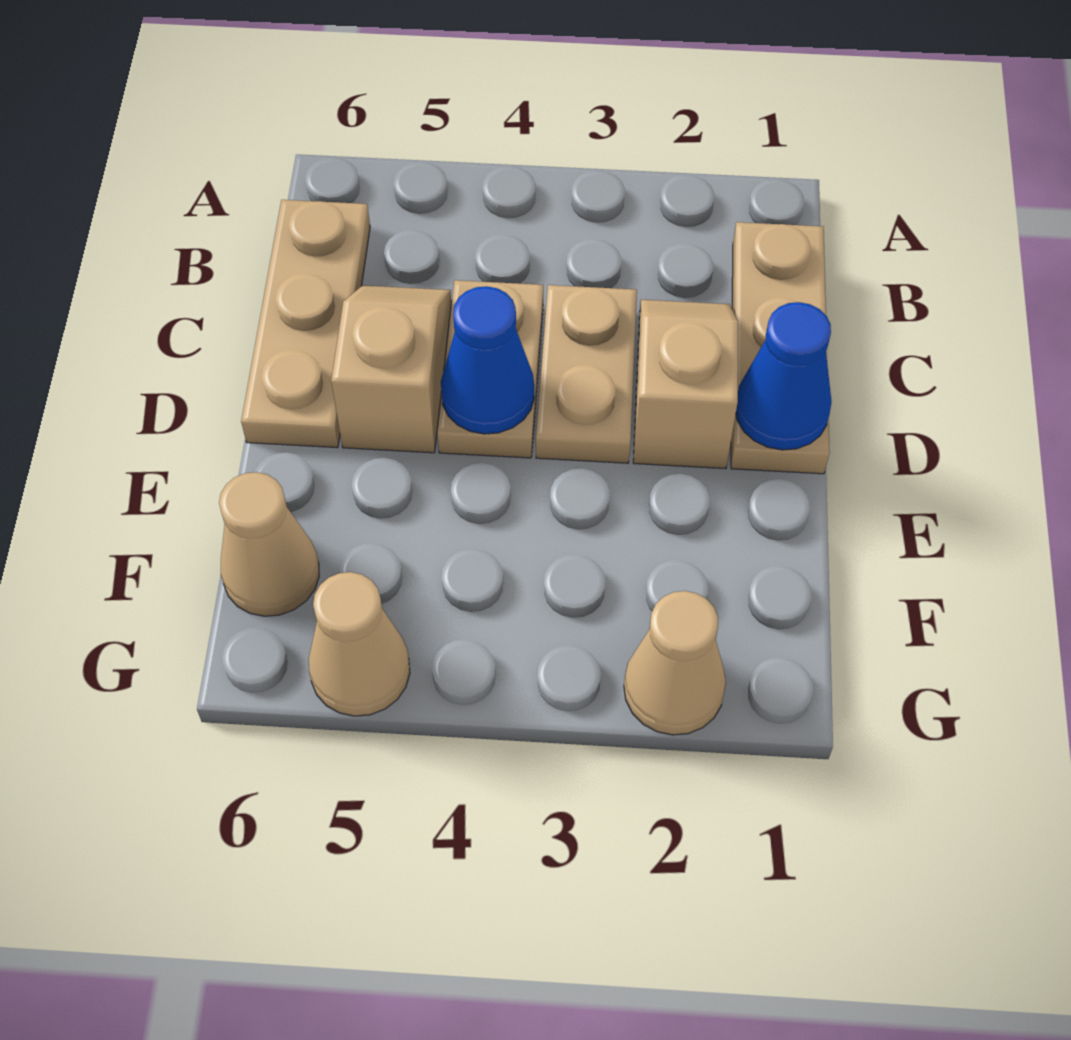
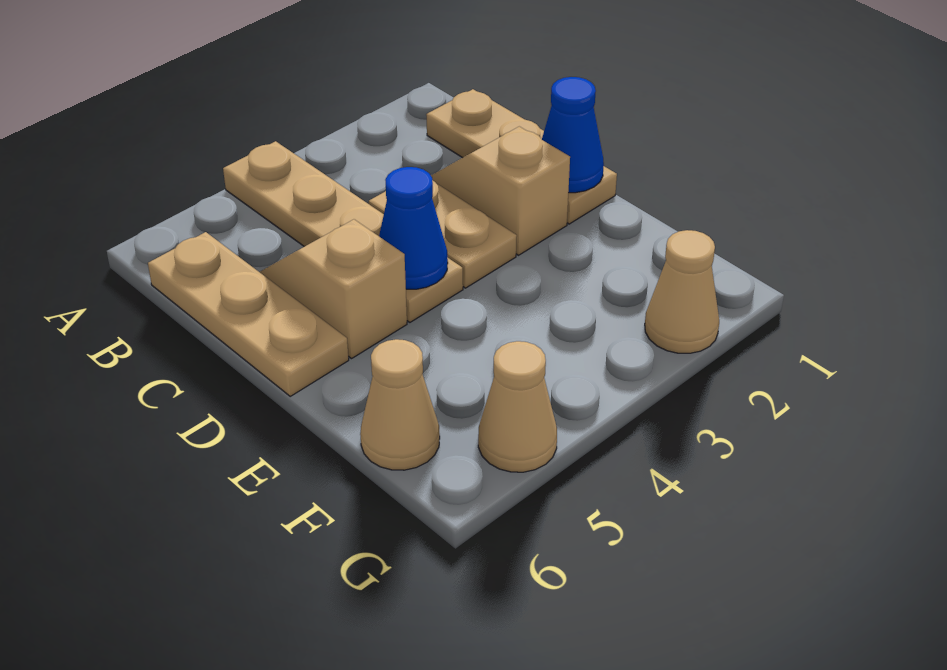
tan plate C4:D4 level 1 -> tan plate A4:D4 level 1

